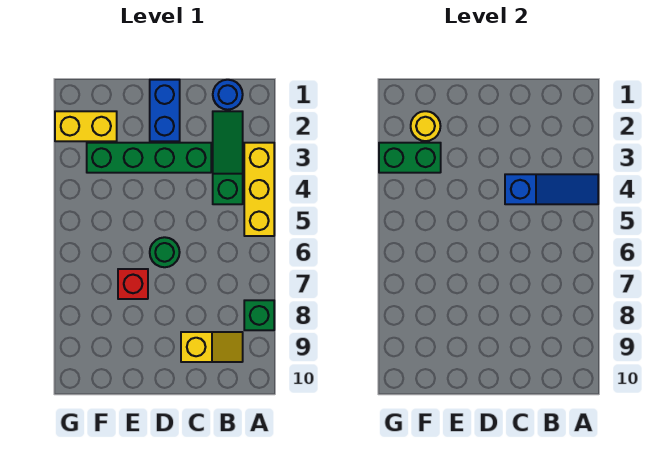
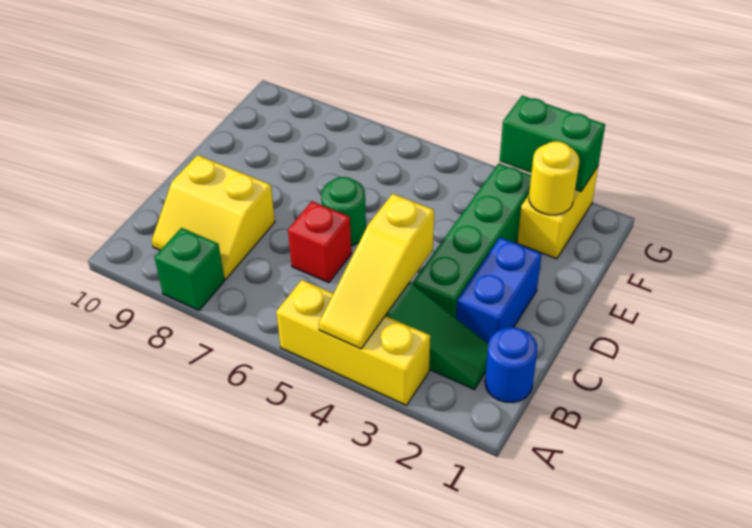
blue slope A4:C4 level 2 top C -> yellow slope A4:C4 level 2 top C
yellow slope B9:C9 level 1 top C -> yellow slope B8:C9 level 1 top C
blue brick D1:D2 level 1 -> blue brick C2:D2 level 1
red brick E7 level 1 -> red brick C6 level 1
green brick F3:G3 level 2 -> green brick G2:G3 level 2

